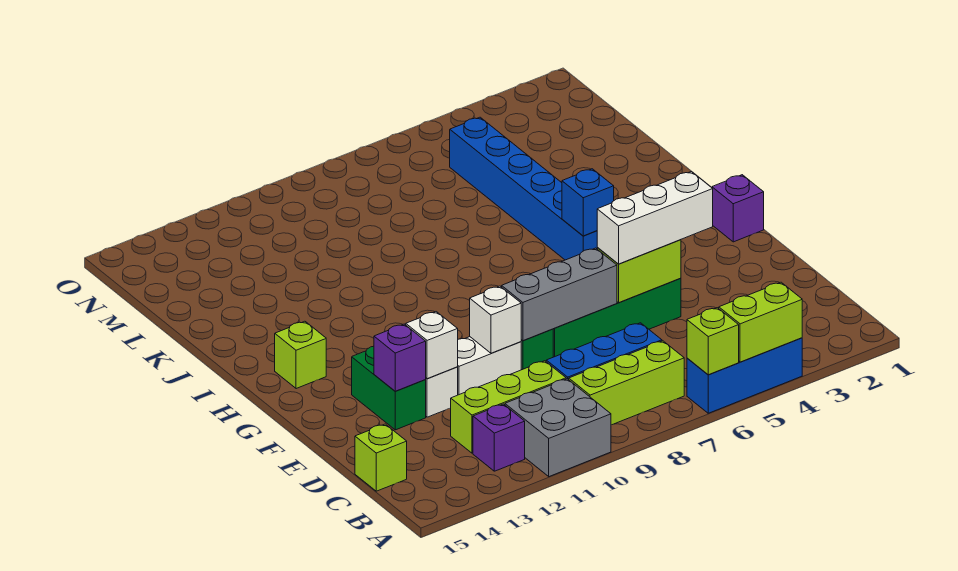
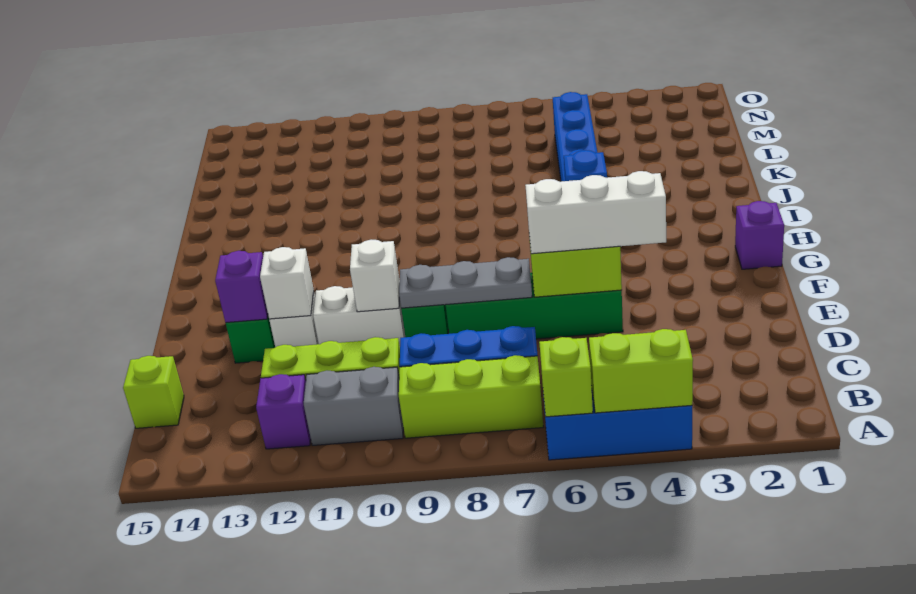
grey brick A10:B11 level 1 -> grey brick B10:B11 level 1
grey brick E7:E9 level 2 -> grey plate E7:E9 level 2
lime brick H14 level 1 -> none

